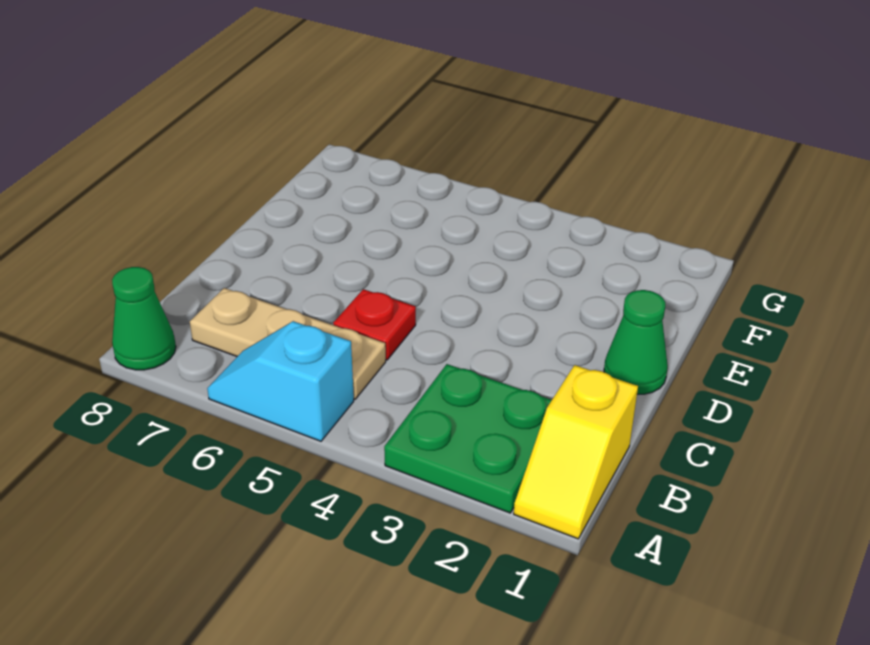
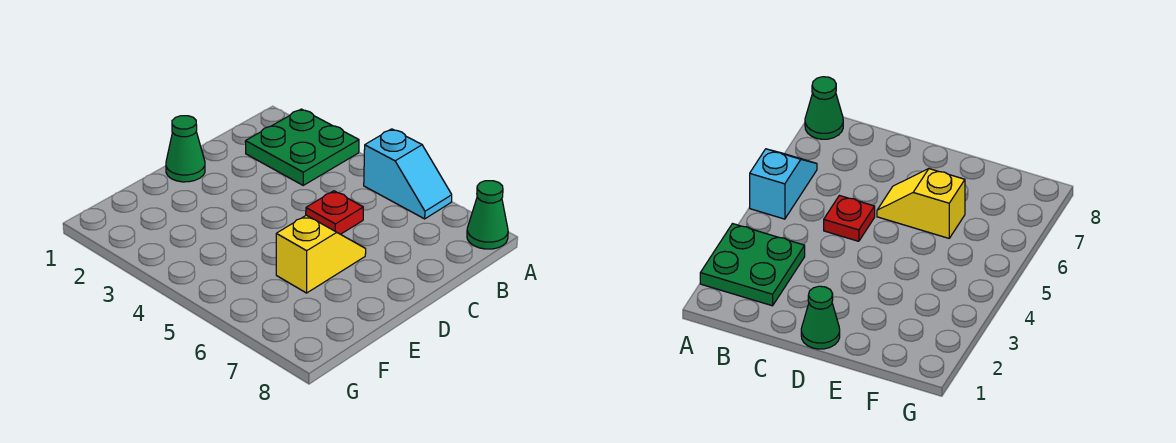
yellow slope A1:B1 level 1 top B -> yellow slope D6:E6 level 1 top E
tan plate B5:B7 level 1 -> none

